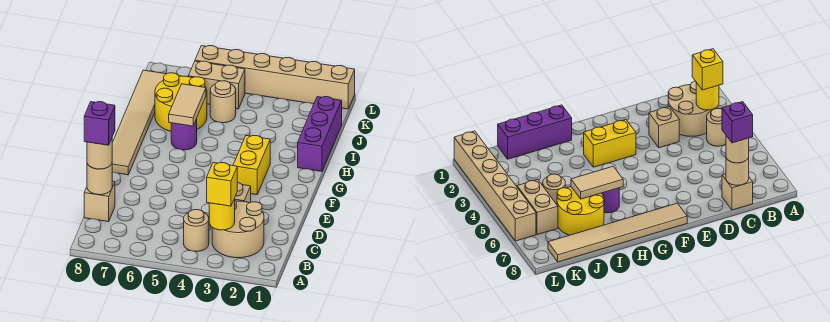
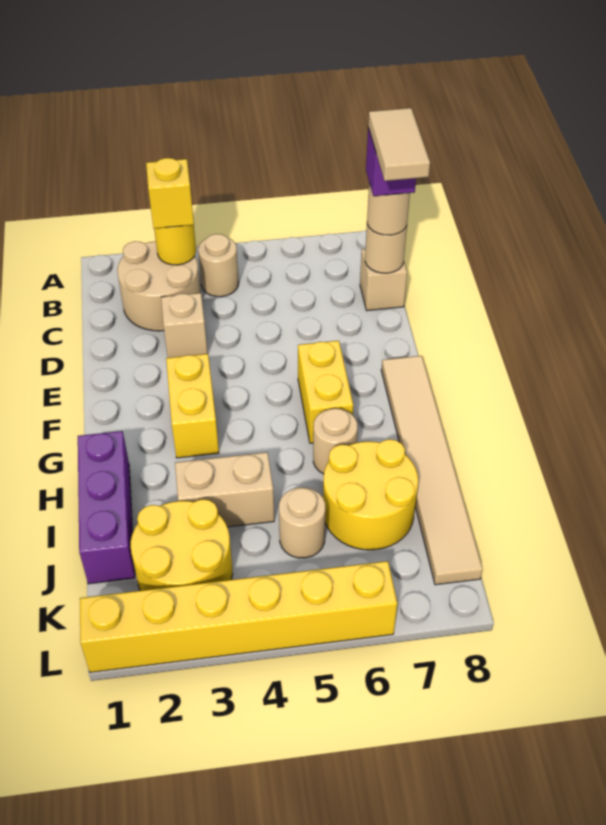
none -> yellow brick F6:G6 level 1
purple round brick H6 level 1 -> tan round brick H6 level 1
tan tile H6:I6 level 2 -> tan tile C8:D8 level 5
none -> yellow round brick J2:K3 level 1
tan brick K5:K6 level 1 -> tan brick I3:I4 level 1
tan brick L1:L6 level 1 -> yellow brick L1:L6 level 1

